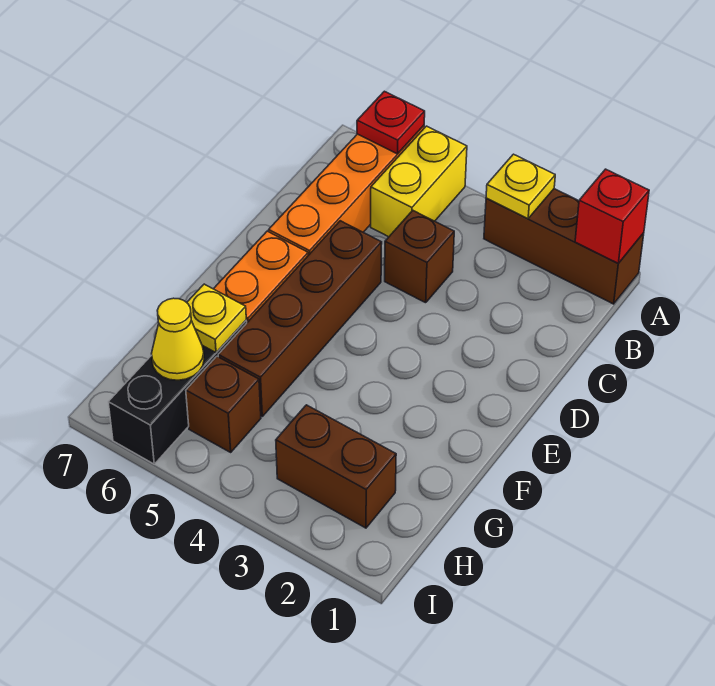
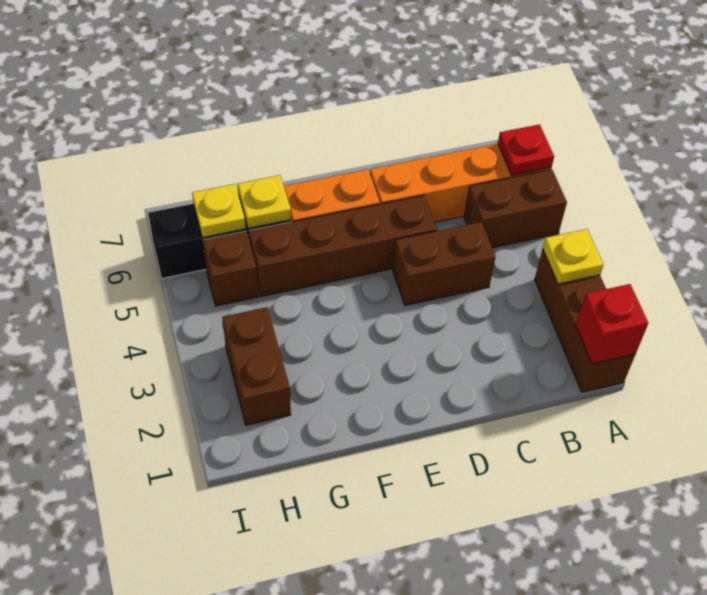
yellow brick A5:B5 level 1 -> brown brick A5:B5 level 1
brown brick C4 level 1 -> brown brick C4:D4 level 1
yellow cone H6 level 2 -> yellow plate H6 level 2

